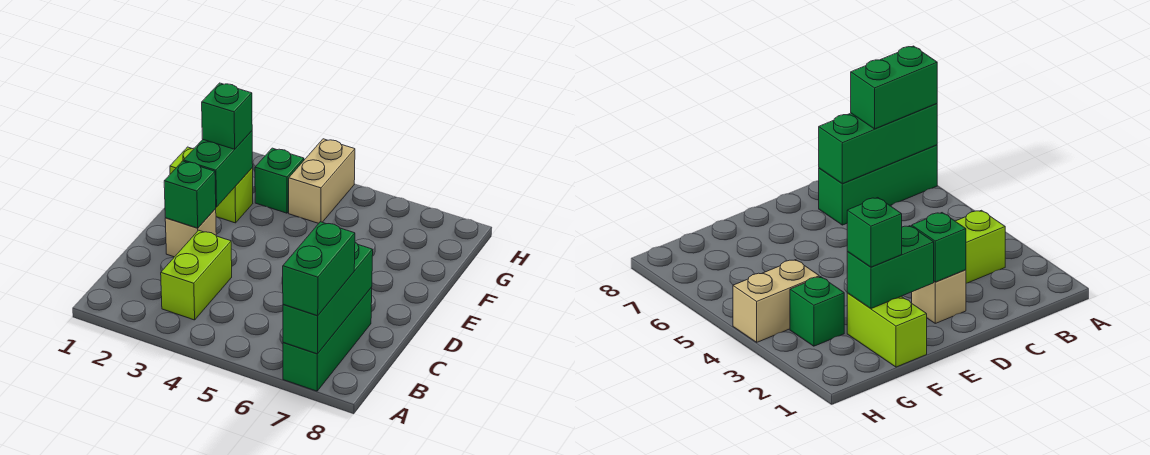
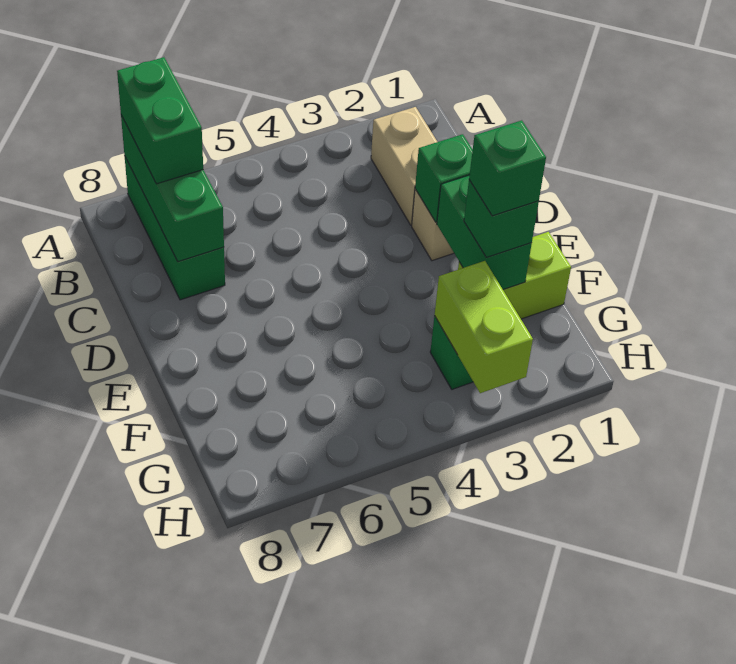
lime brick B3:C3 level 1 -> lime brick G3:H3 level 2
none -> green brick F2 level 4
tan brick G4:H4 level 1 -> tan brick B2:C2 level 1

